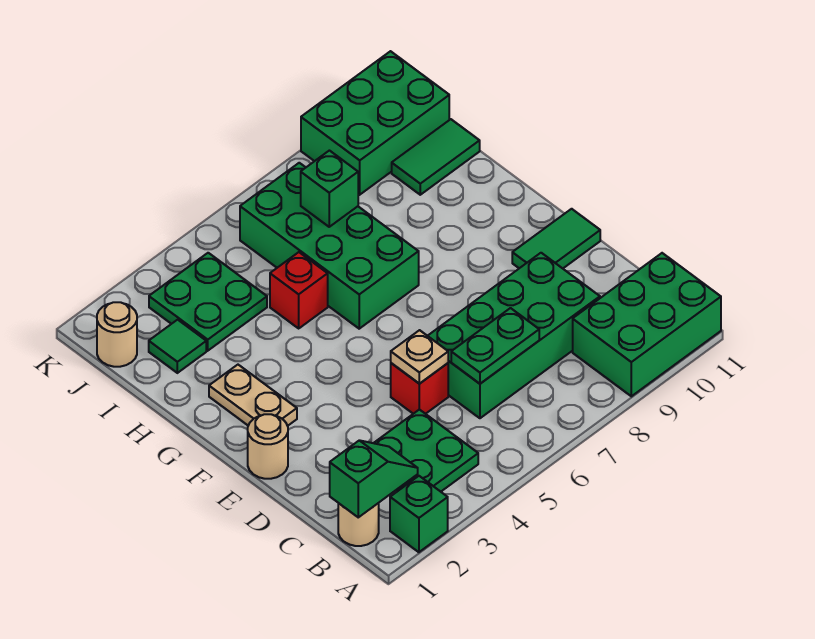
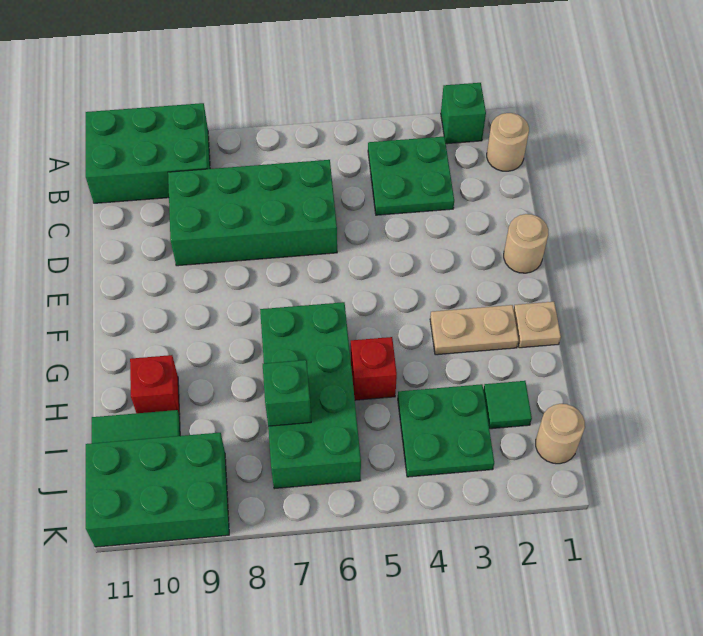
green slope B1:B2 level 2 top 1 -> none
green plate C6:C7 level 2 -> none
red brick D5 level 1 -> red brick H10 level 1
tan plate D5 level 2 -> tan plate G1 level 1
green tile E10:E11 level 1 -> none
tan plate F2:G2 level 1 -> tan plate G2:G3 level 1

